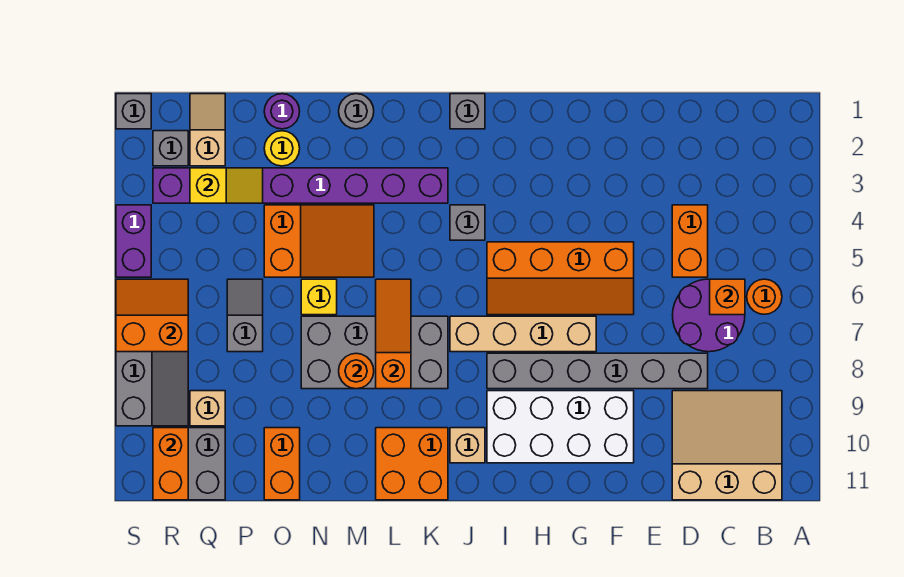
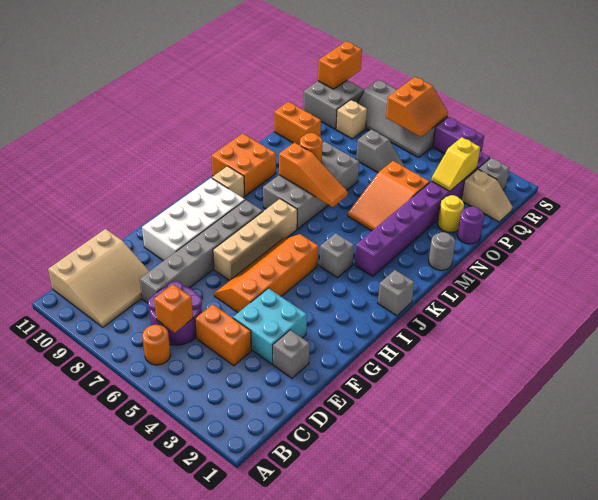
none -> cyan brick E3:F4 level 1
yellow brick N6 level 1 -> none
orange brick R10:R11 level 2 -> orange brick R11:S11 level 2
grey brick S1 level 1 -> grey brick E2 level 1

